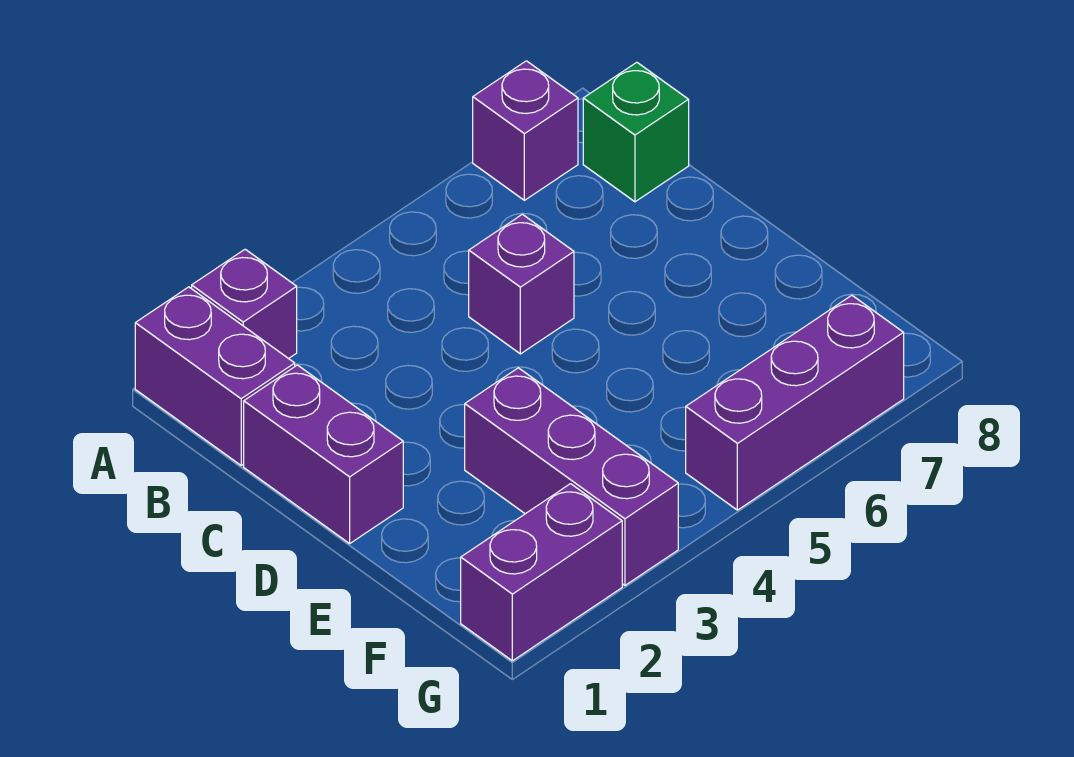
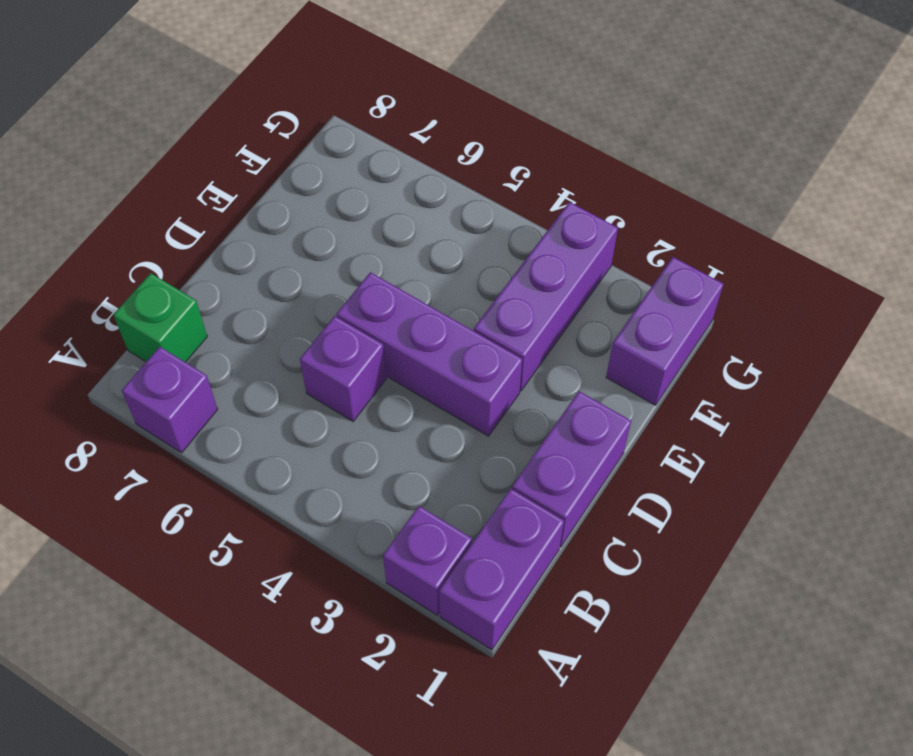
purple brick G1:G2 level 1 -> purple brick F1:G1 level 1
purple brick G5:G7 level 1 -> purple brick D3:D5 level 1

